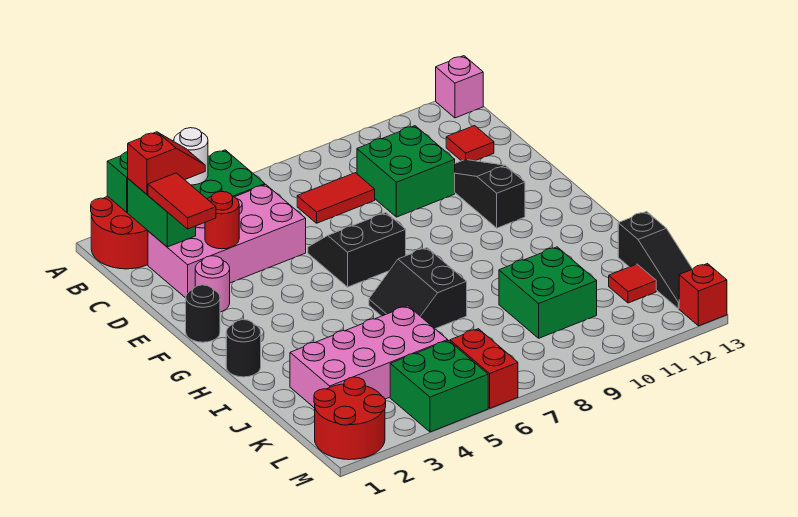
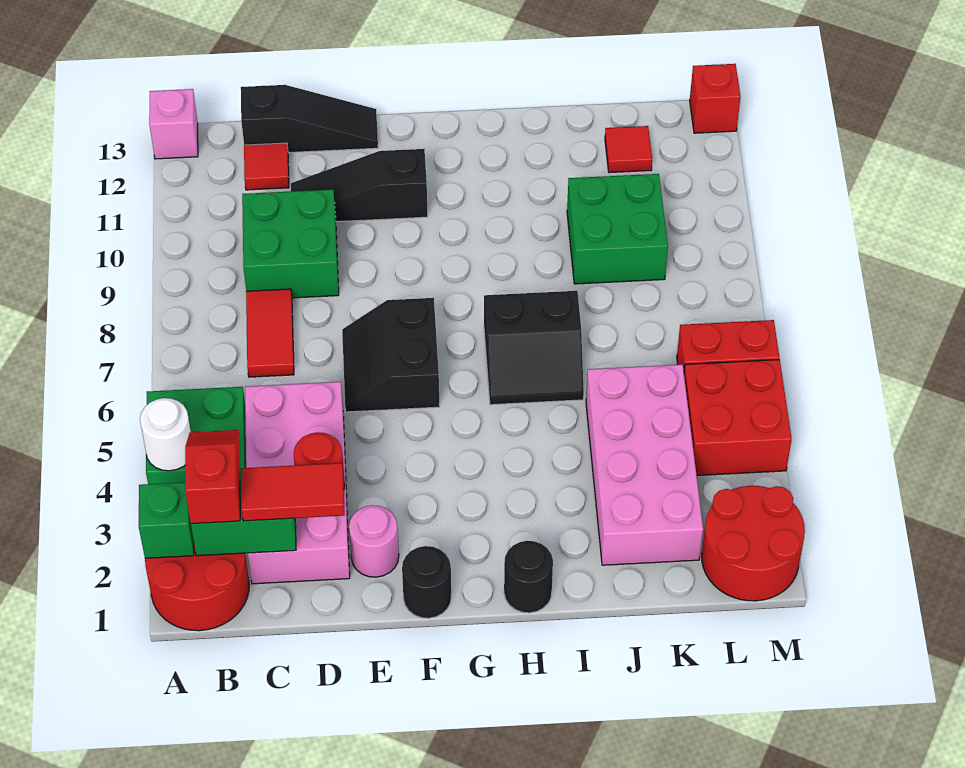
black slope J13:L13 level 1 top J -> black slope C13:E13 level 1 top C
green brick L4:M5 level 1 -> red brick L4:M5 level 1

